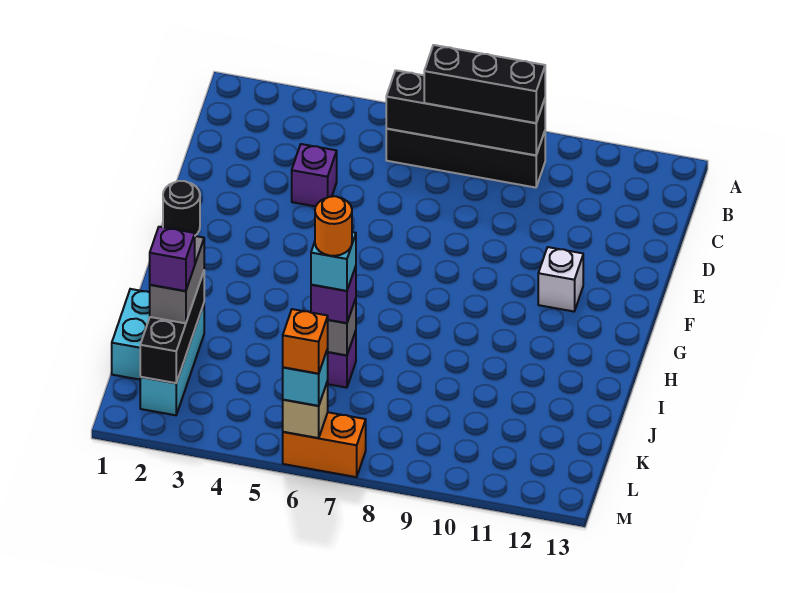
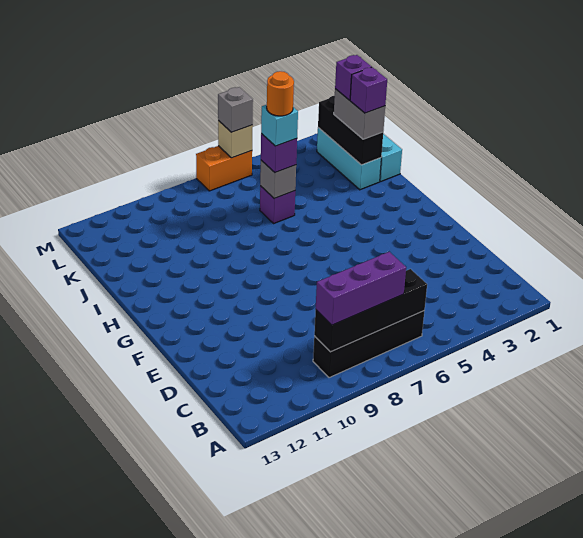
black brick B7:B9 level 3 -> purple brick B7:B9 level 3
purple brick D4 level 1 -> purple brick J2 level 4
black round brick F1 level 1 -> none
white brick F11 level 1 -> none
cyan brick M6 level 3 -> grey brick M6 level 3
orange brick M6 level 4 -> none

